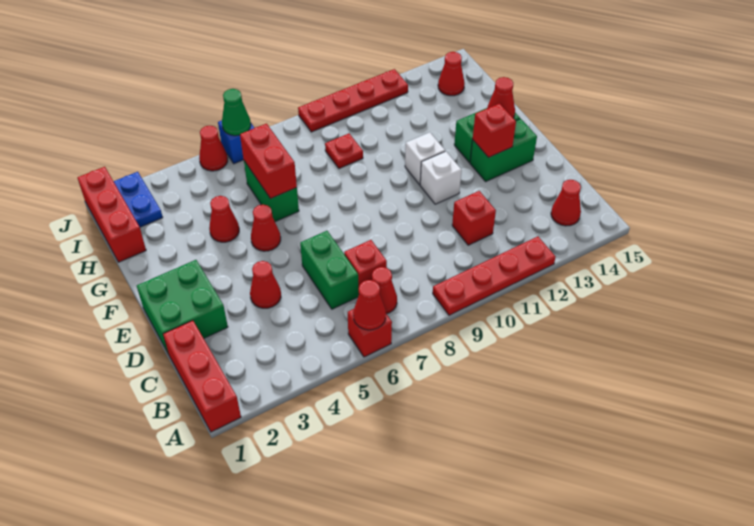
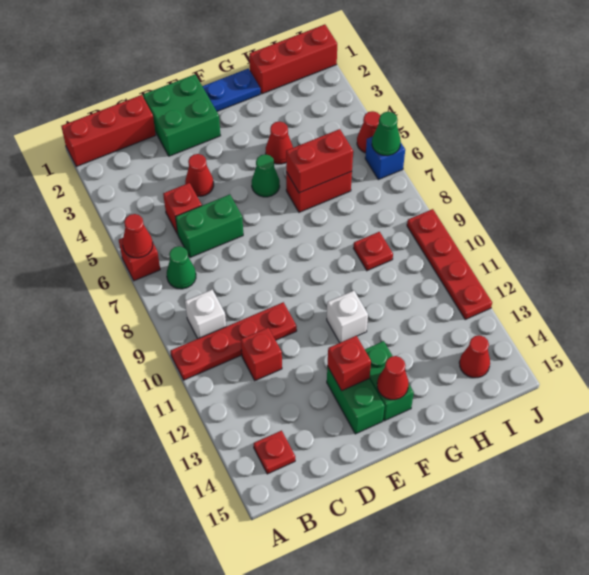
red plate A9:A12 level 1 -> red plate A10:D10 level 1
red cone B7 level 1 -> green cone B7 level 1
red cone B14 level 1 -> red plate B14 level 1
red brick C7 level 1 -> red brick C5 level 1
white brick E11 level 1 -> white brick B9 level 1
red cone F5 level 1 -> green cone F5 level 1
green brick G6:H6 level 1 -> red brick G6:H6 level 1
blue plate I2:J2 level 1 -> blue plate F1:G1 level 1

